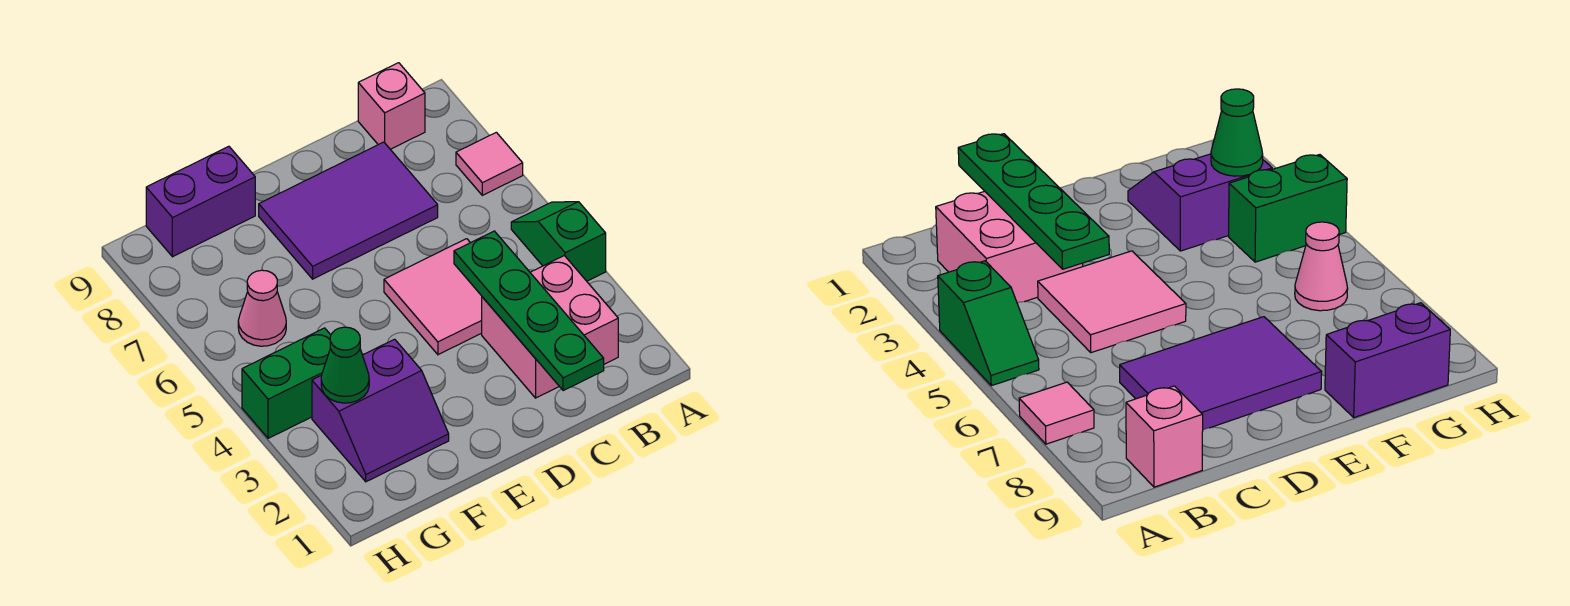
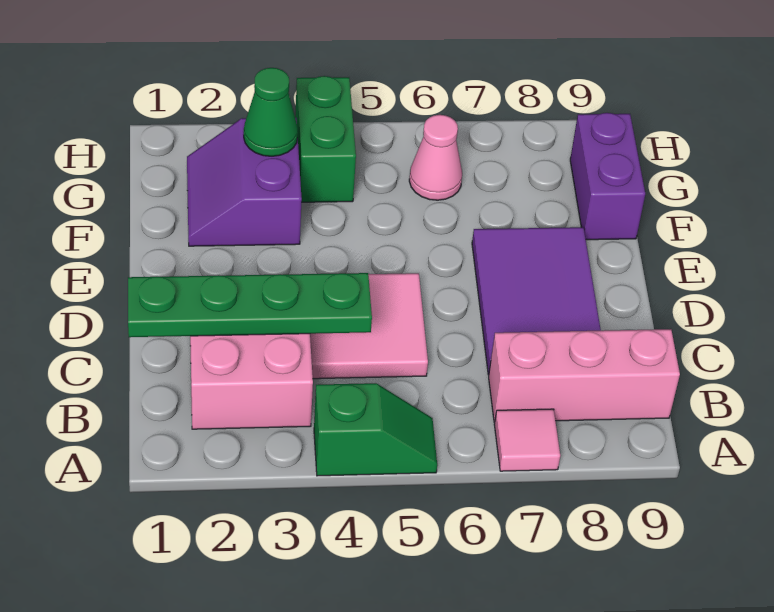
pink brick B9 level 1 -> pink brick B7:B9 level 1

